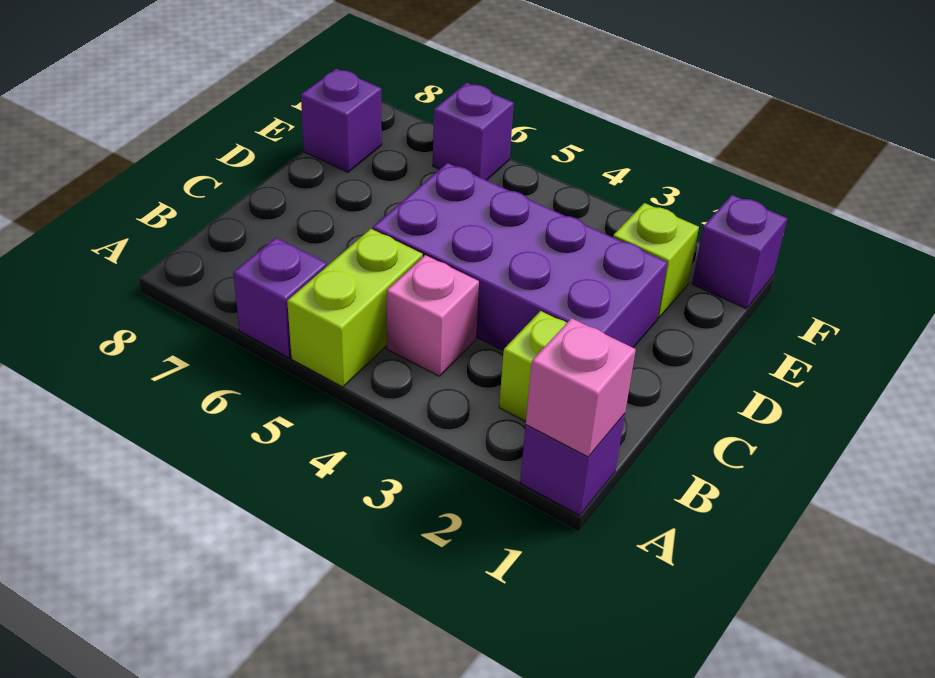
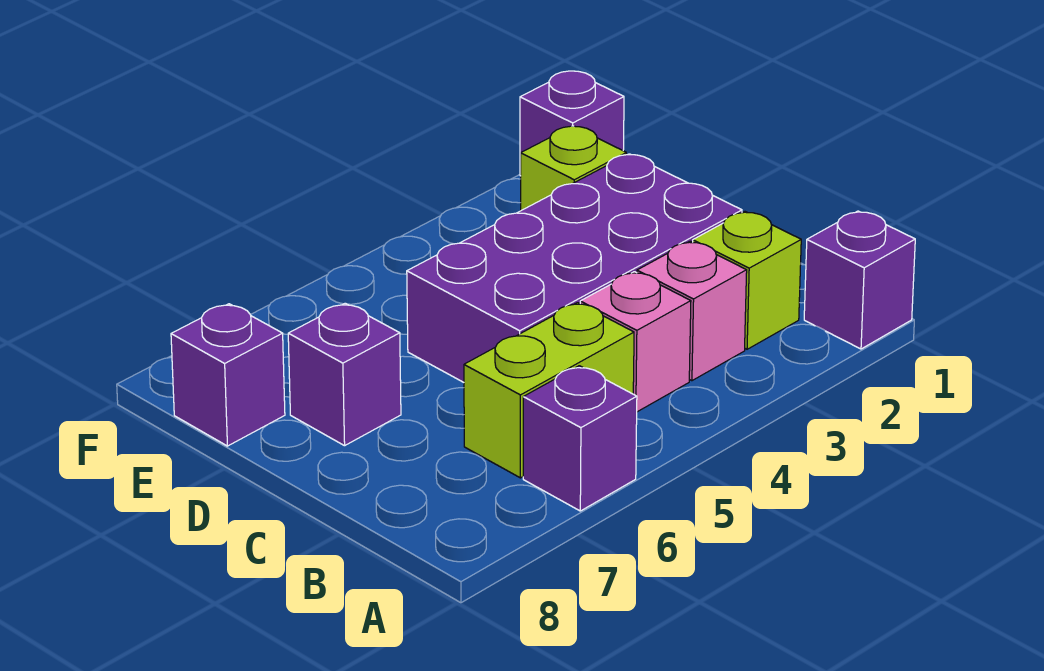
pink brick A1 level 2 -> pink brick B3 level 1
lime brick A5:B5 level 1 -> lime brick B5:B6 level 1
purple brick F6 level 1 -> purple brick D7 level 1

